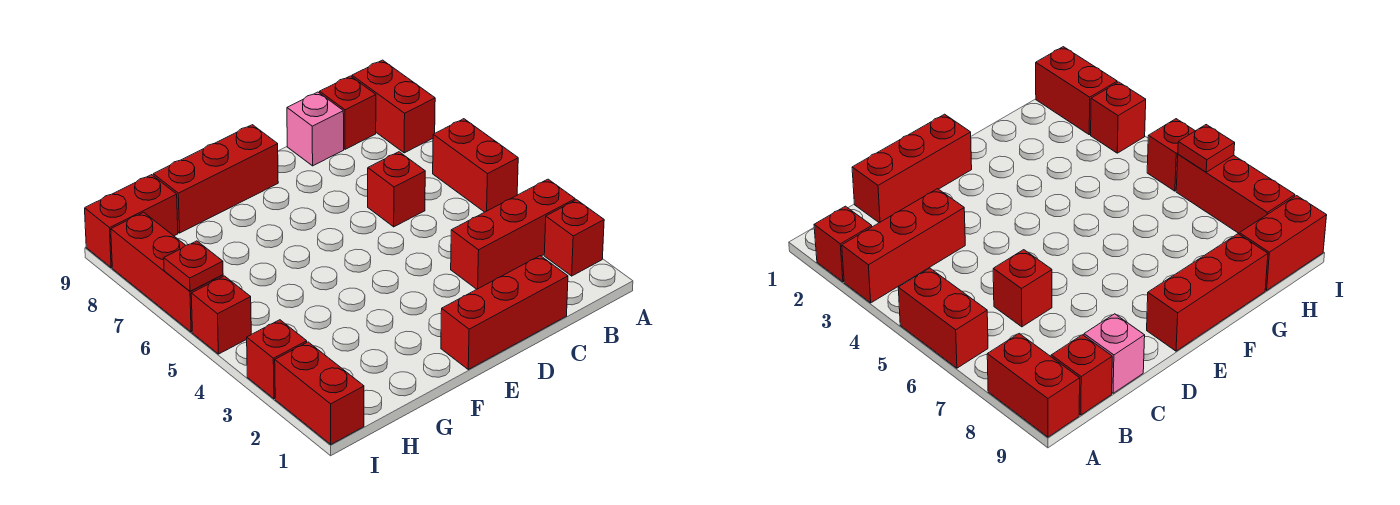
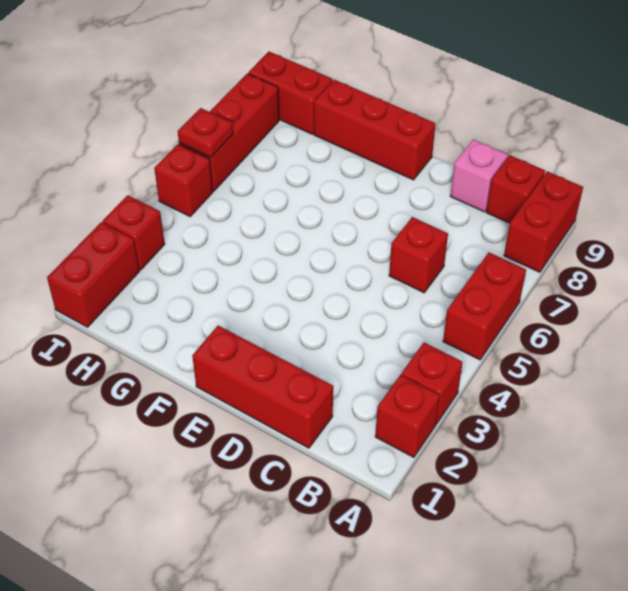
red brick A3:C3 level 1 -> red brick A3 level 1

